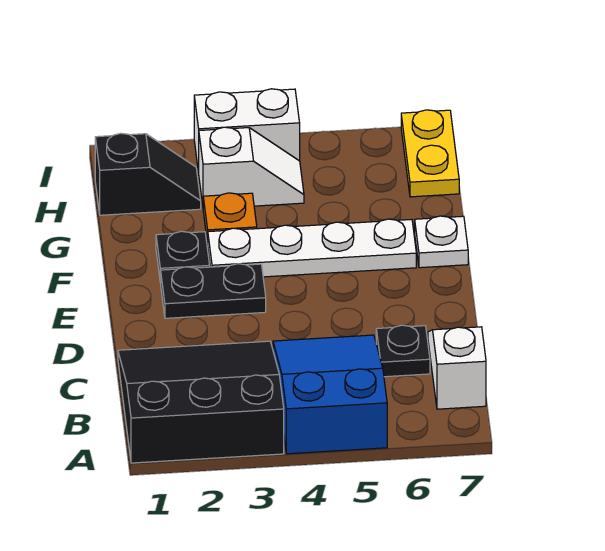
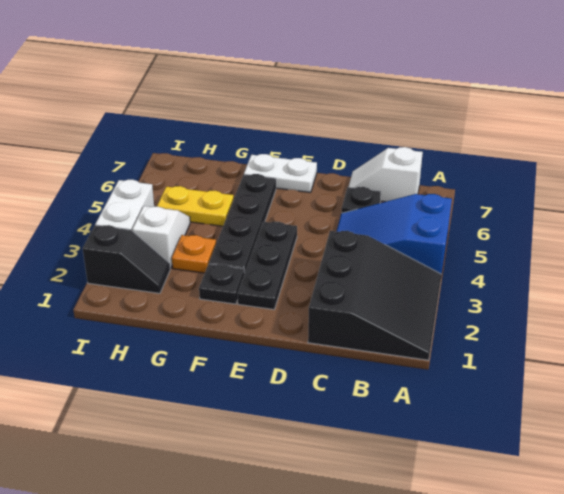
black slope A1:C3 level 1 top A -> black slope A1:C3 level 1 top C
black plate E2:E3 level 1 -> black plate E2:E4 level 1
white plate F3:F6 level 1 -> black plate F3:F6 level 1
white plate F7 level 1 -> white plate E7:F7 level 1
black slope H1:H2 level 1 top 1 -> black slope H2:I2 level 1 top I
yellow plate H7:I7 level 1 -> yellow plate G5:H5 level 1

